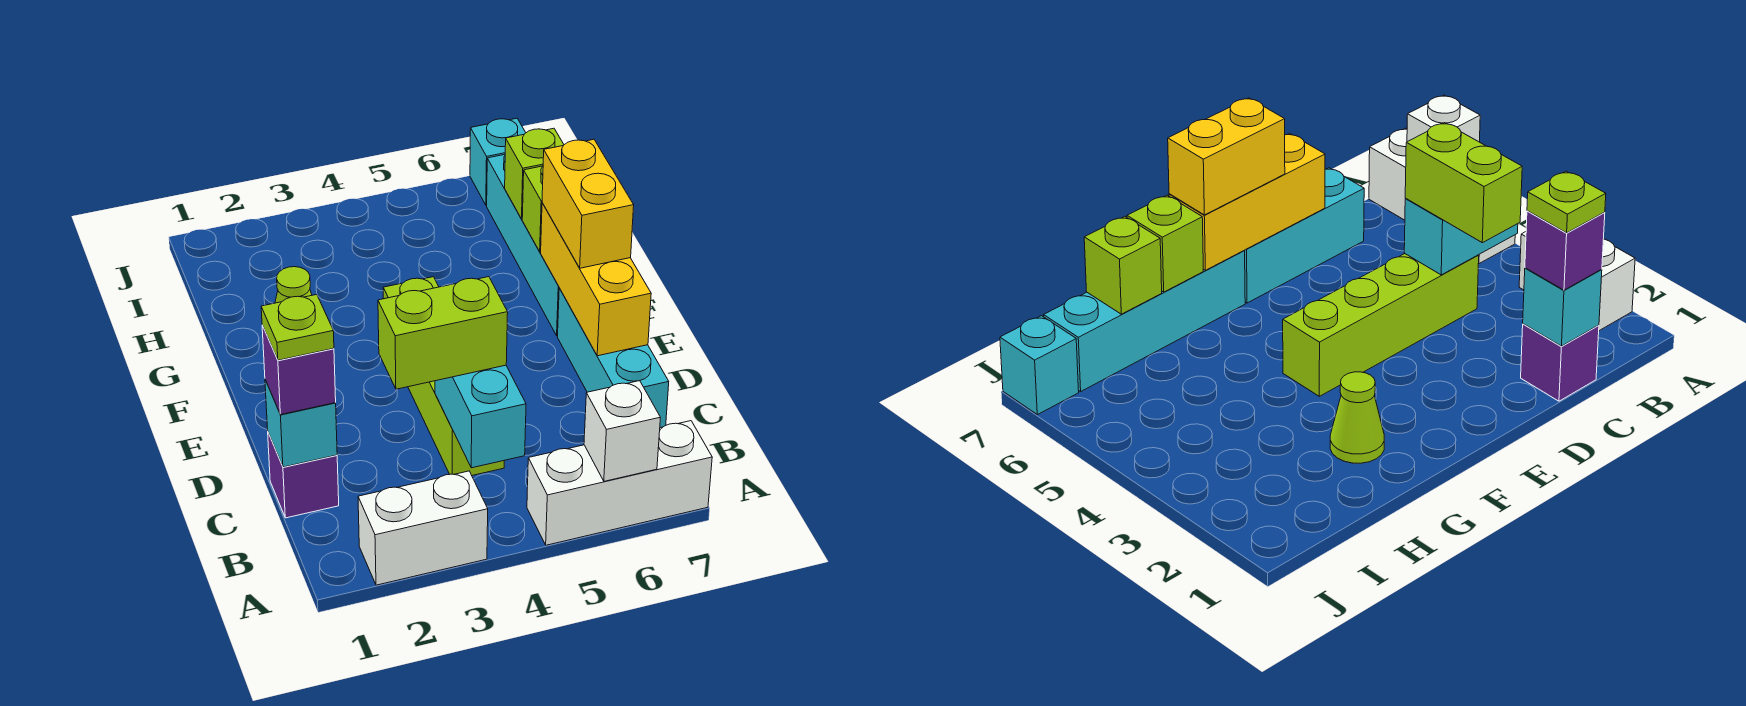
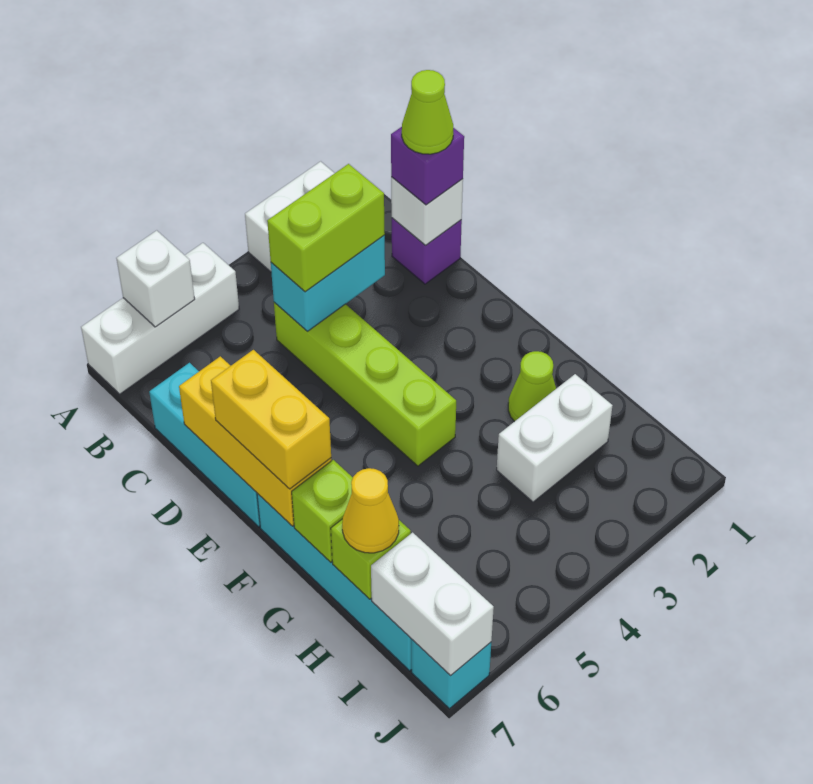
cyan brick B4:C4 level 2 -> cyan brick C3:C4 level 2
cyan brick C1 level 2 -> white brick C1 level 2
lime plate C1 level 4 -> lime cone C1 level 4
none -> white brick H2:H3 level 1
none -> yellow cone H7 level 3
none -> white brick I7:J7 level 2

